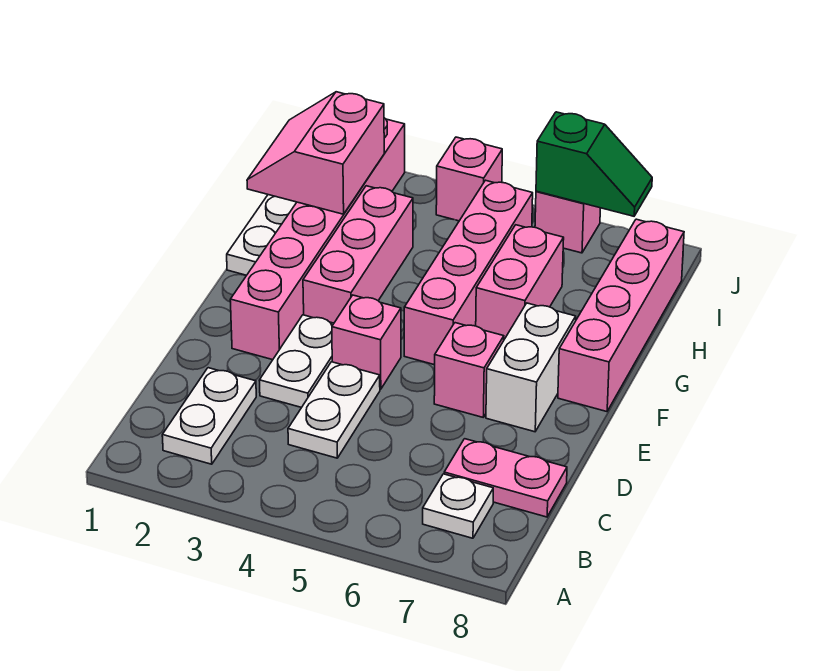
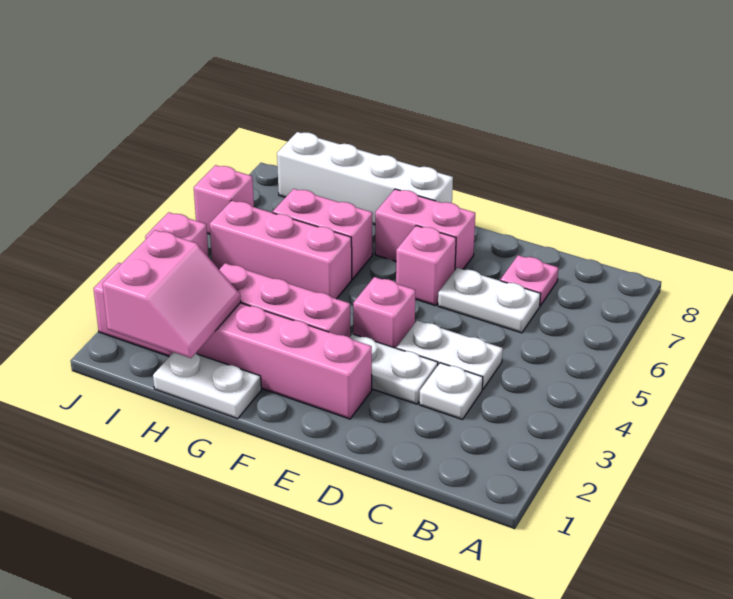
white plate B2:C2 level 1 -> white plate C6:D6 level 1
white plate B7 level 1 -> white plate C3 level 1
pink plate C7:C8 level 1 -> pink plate C7 level 1
white brick E7:F7 level 1 -> pink brick E7:F7 level 1
pink brick F5:I5 level 1 -> pink brick G5:I5 level 1
pink brick F8:I8 level 1 -> white brick F8:I8 level 1
pink slope H1:I2 level 2 top 2 -> pink slope H1:I2 level 2 top I
green slope J6:J7 level 2 top 6 -> none

